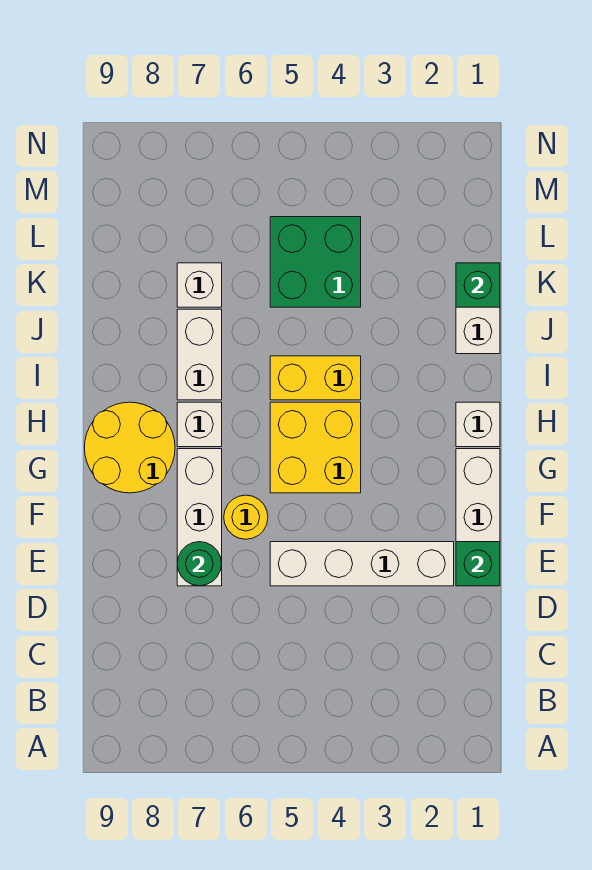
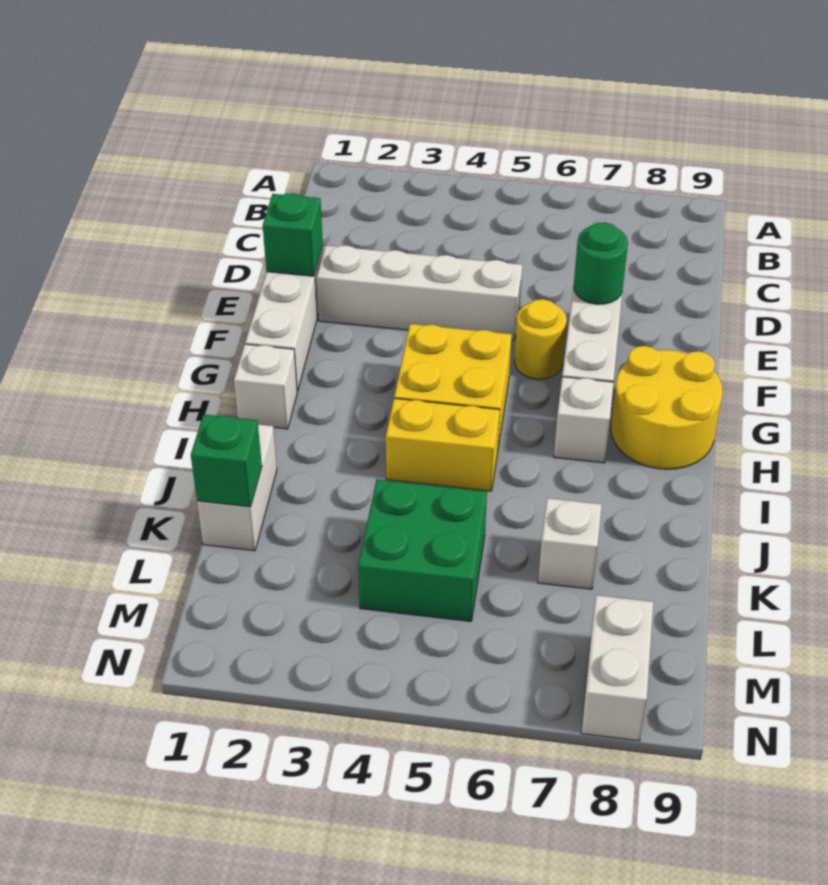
white brick I7:J7 level 1 -> white brick M8:N8 level 1

